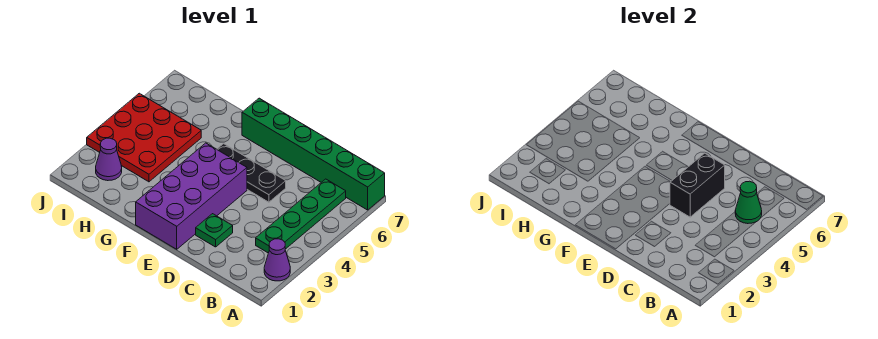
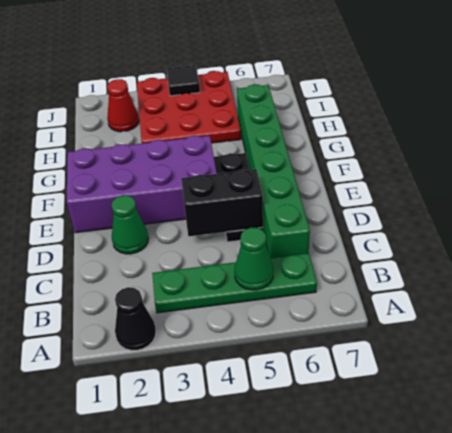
purple cone A2 level 1 -> black cone A2 level 1
green brick A7:F7 level 1 -> green brick C6:H6 level 1
green plate D2 level 1 -> green cone D2 level 1
purple cone I2 level 1 -> red cone I2 level 1
none -> black tile J4 level 2

